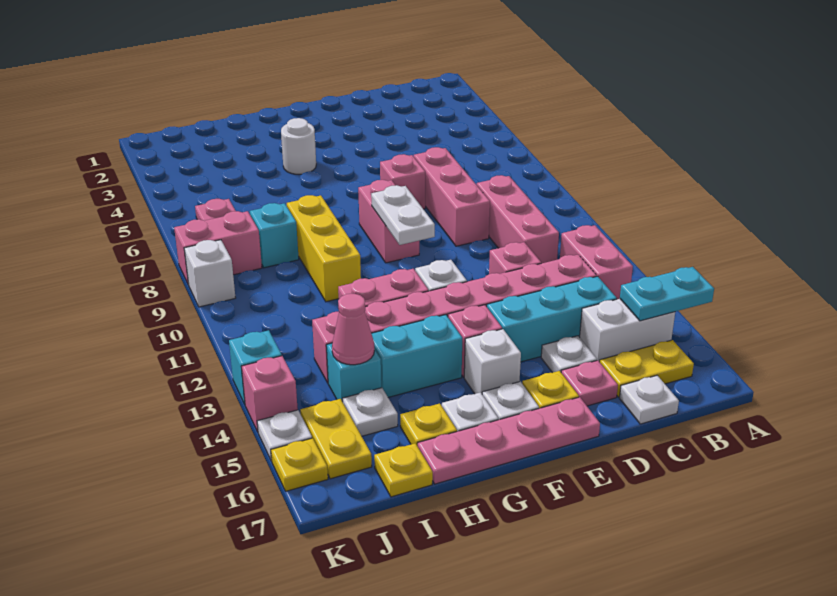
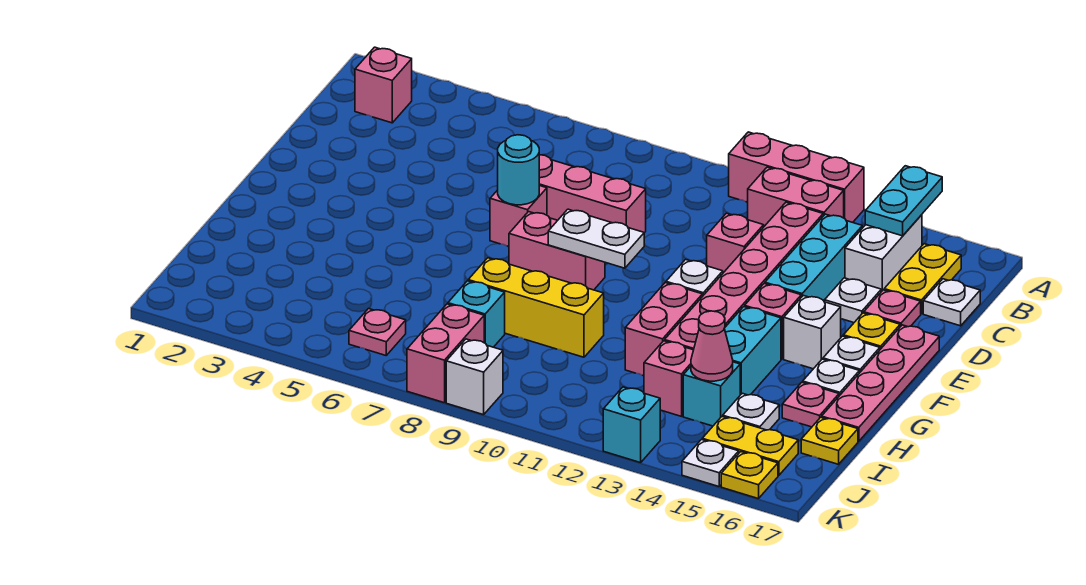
pink brick C9:C11 level 1 -> pink brick A11:A13 level 1
none -> cyan round brick E7 level 2
white round brick G4 level 1 -> none
yellow plate H16 level 1 -> pink plate H16 level 1
pink brick K14 level 1 -> pink brick B2 level 1

